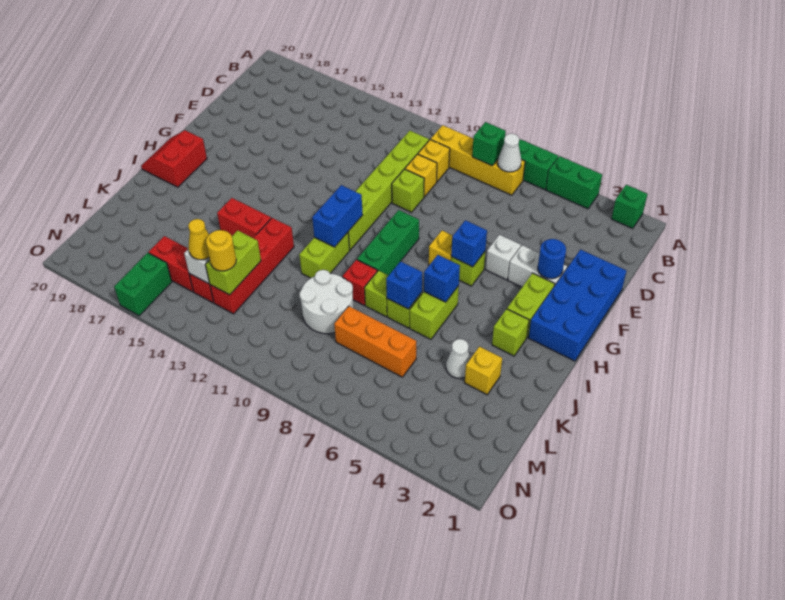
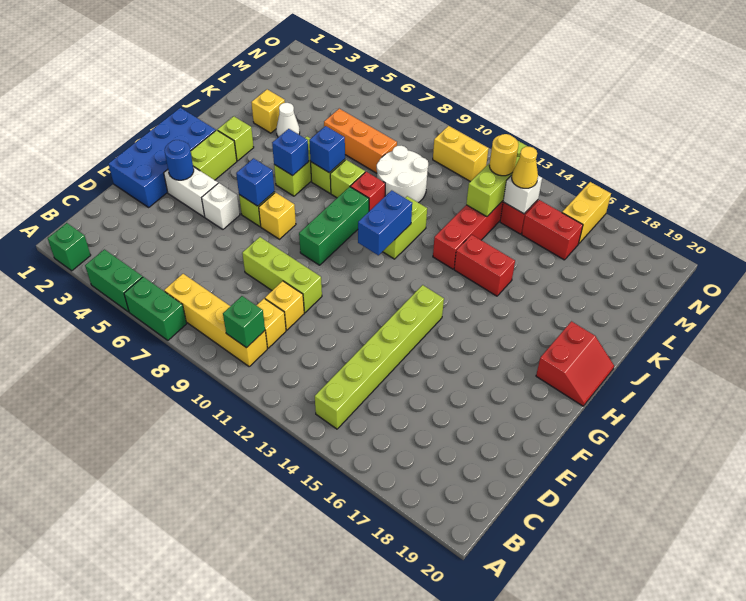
white cone B7 level 2 -> none
green brick B8 level 2 -> green brick B10 level 2
lime brick C11:H11 level 1 -> lime brick B14:G14 level 1
lime brick E10 level 1 -> lime brick E8:E10 level 1
lime brick L13:M13 level 2 -> lime brick L13:N13 level 2
none -> yellow brick N10:N11 level 1
green brick N16:O16 level 1 -> yellow brick N16:O16 level 1

